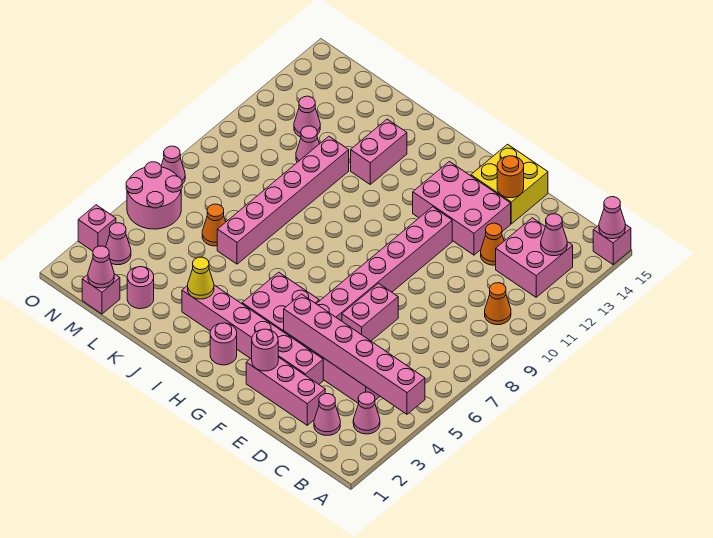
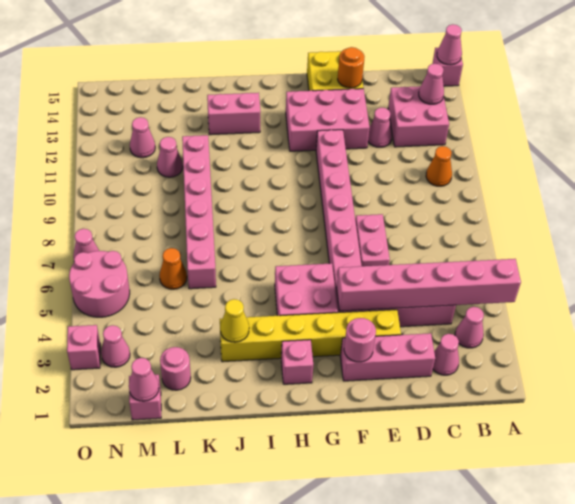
orange cone D12 level 1 -> pink cone D12 level 1
pink brick E3:J3 level 1 -> yellow brick E3:J3 level 1
pink round brick H2 level 1 -> pink brick H2 level 1
pink brick J12:J13 level 1 -> pink brick I13:J13 level 1

